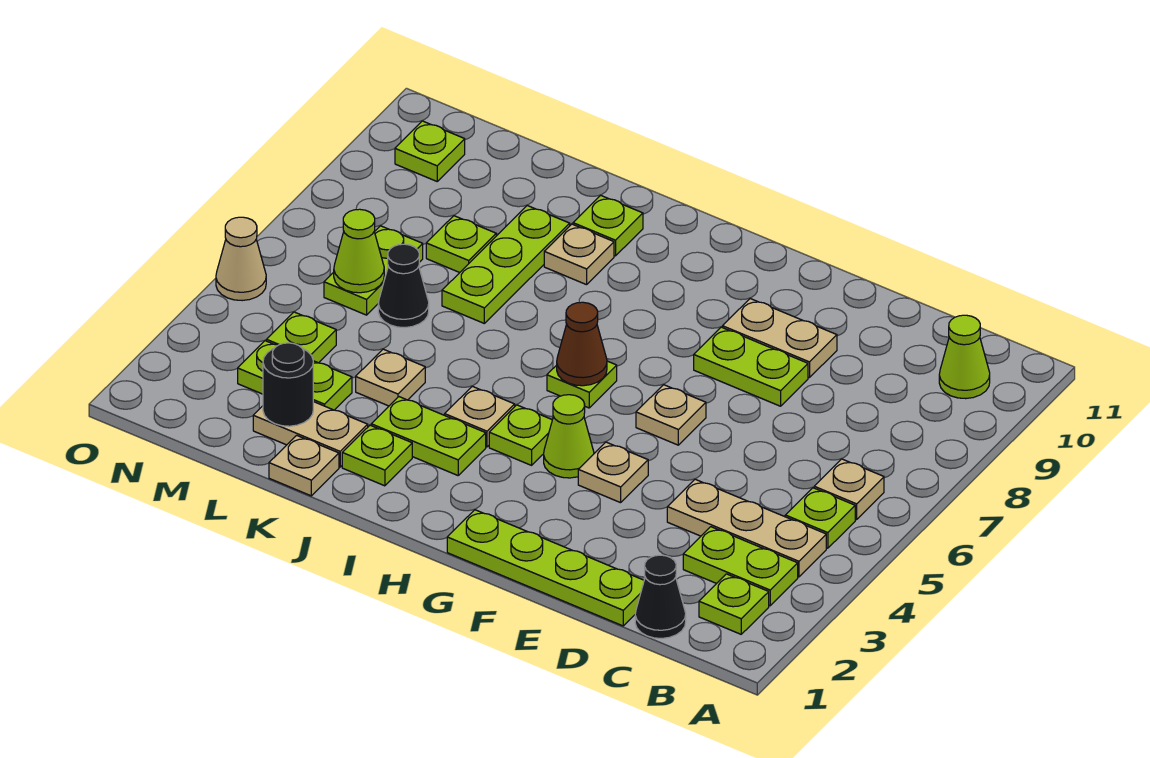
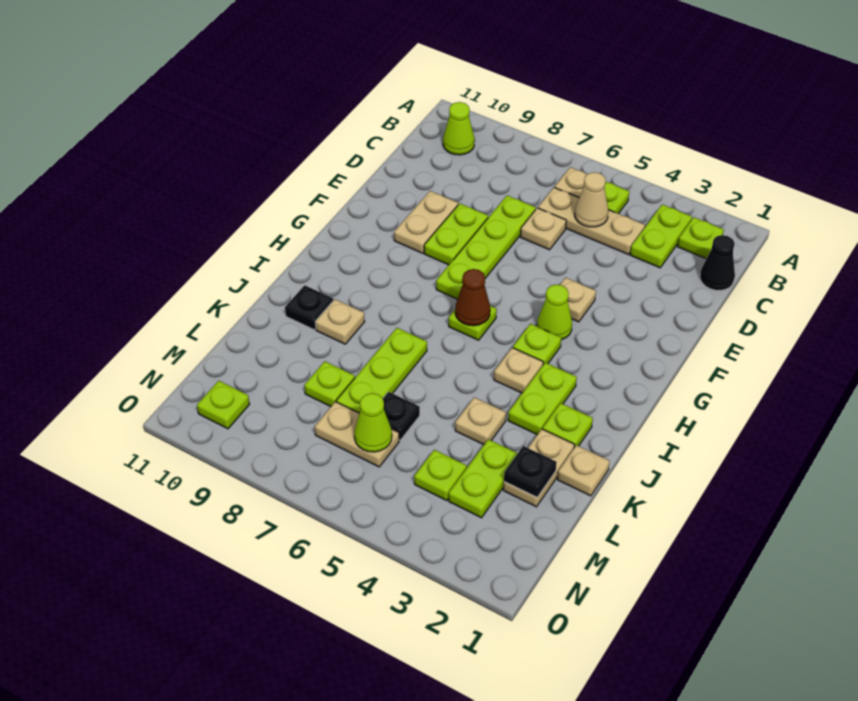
tan plate B4:D4 level 1 -> tan plate C4:C6 level 1
lime plate D1:G1 level 1 -> lime plate D7:G7 level 1
tan plate F6 level 1 -> tan plate D6 level 1
lime plate J10 level 1 -> black plate J10 level 1
lime plate K7:K9 level 1 -> lime plate J7:L7 level 1
black round brick L2 level 2 -> black plate L2 level 2
black cone L6 level 1 -> black plate L6 level 1
lime plate M6:M7 level 1 -> tan plate M6:M7 level 1
tan cone O5 level 1 -> tan cone C5 level 2

